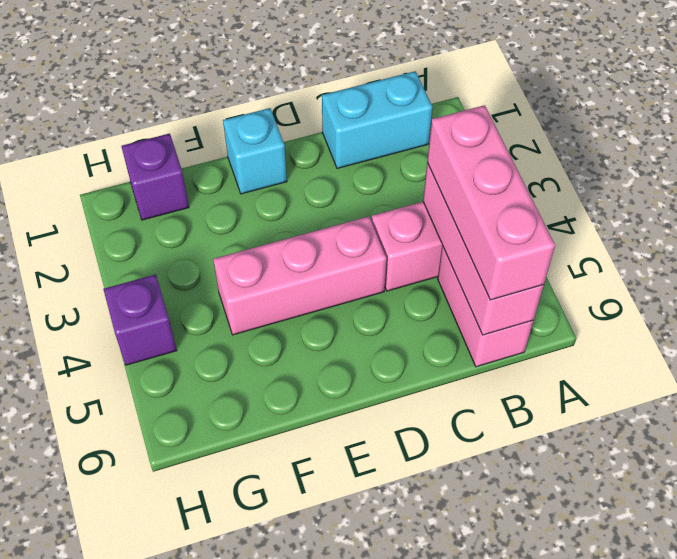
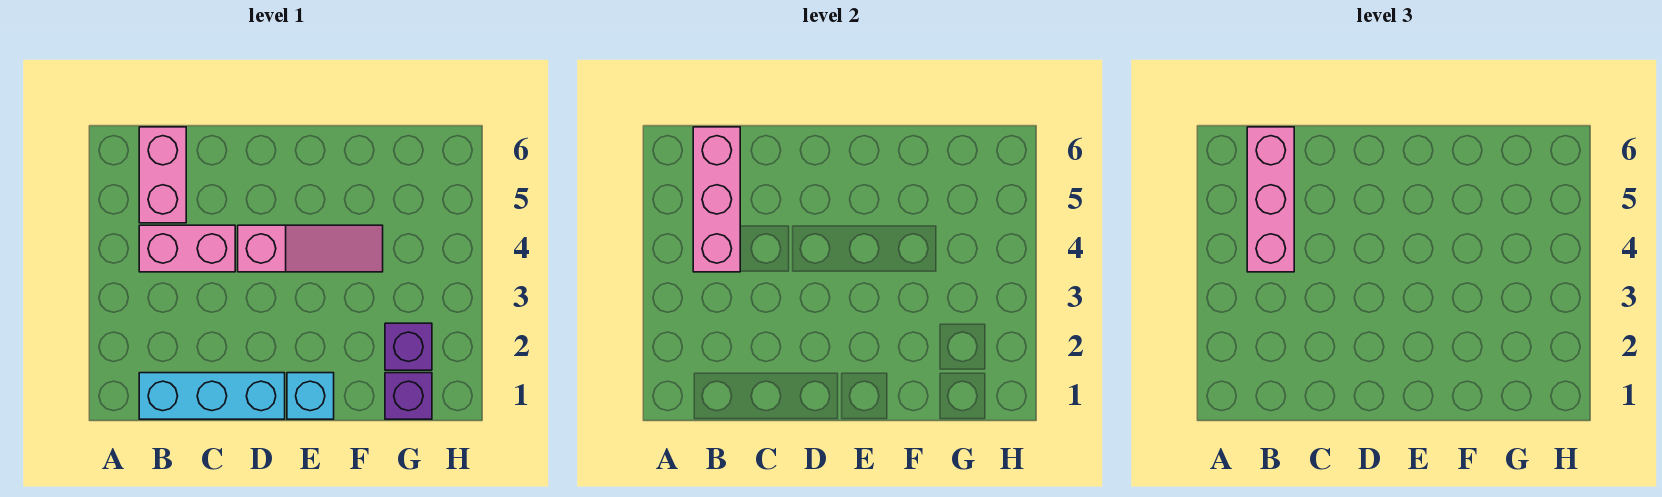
cyan brick B1:C1 level 1 -> cyan brick B1:D1 level 1
pink brick D4:F4 level 1 -> pink slope D4:F4 level 1 top D
purple brick H4 level 1 -> purple brick G2 level 1

